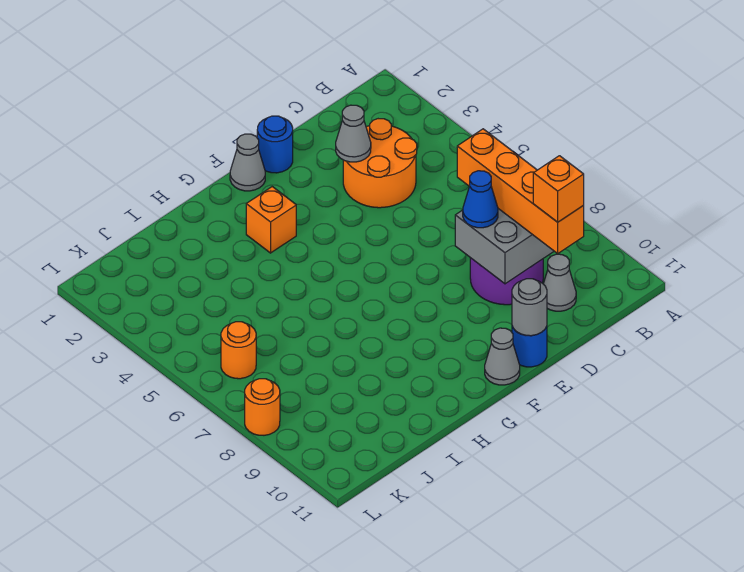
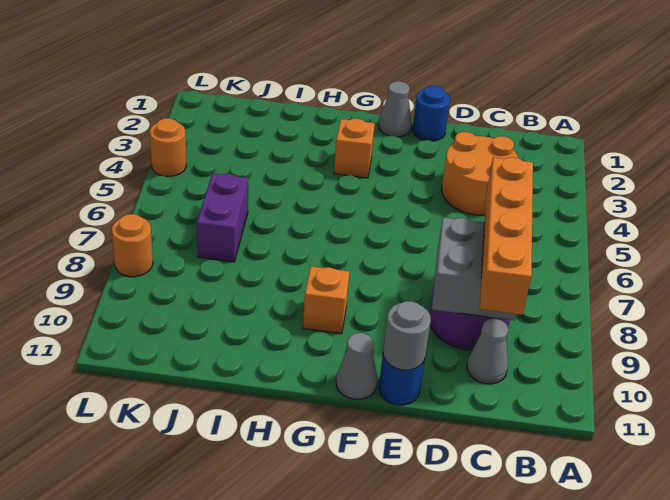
orange brick C10 level 4 -> orange brick G9 level 1
grey cone D3 level 2 -> none
blue cone D8 level 3 -> none
none -> purple brick J6:J7 level 1
orange round brick K6 level 1 -> orange round brick L4 level 1

